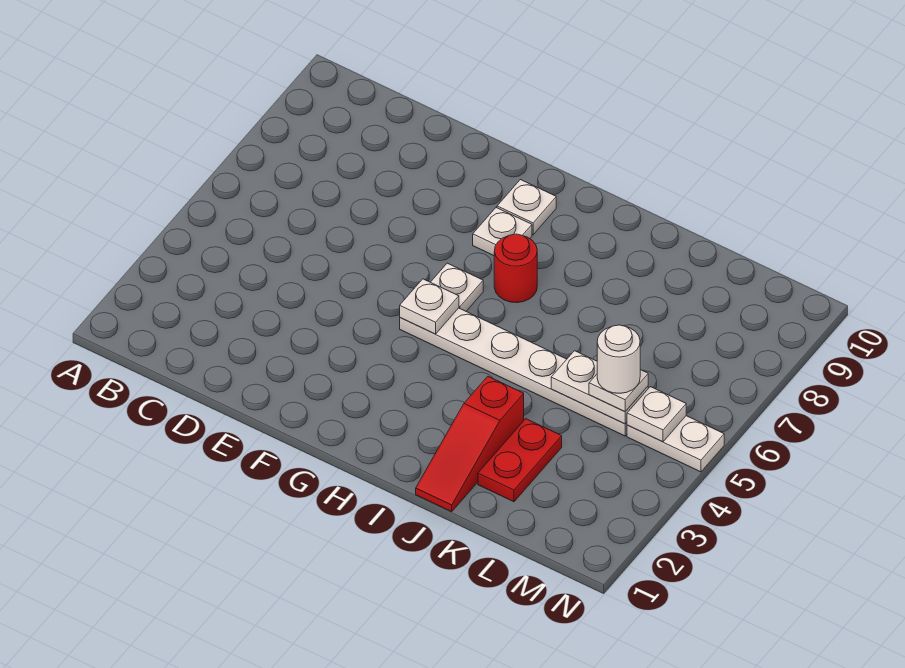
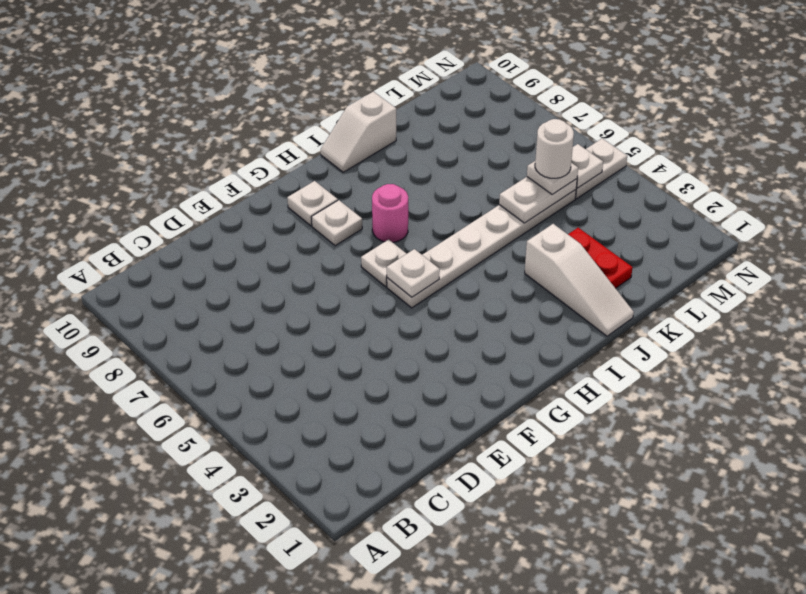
red round brick H7 level 1 -> pink round brick H7 level 1
none -> white slope I10:J10 level 1 top J
red slope J1:J3 level 1 top 3 -> white slope J1:J3 level 1 top 3

